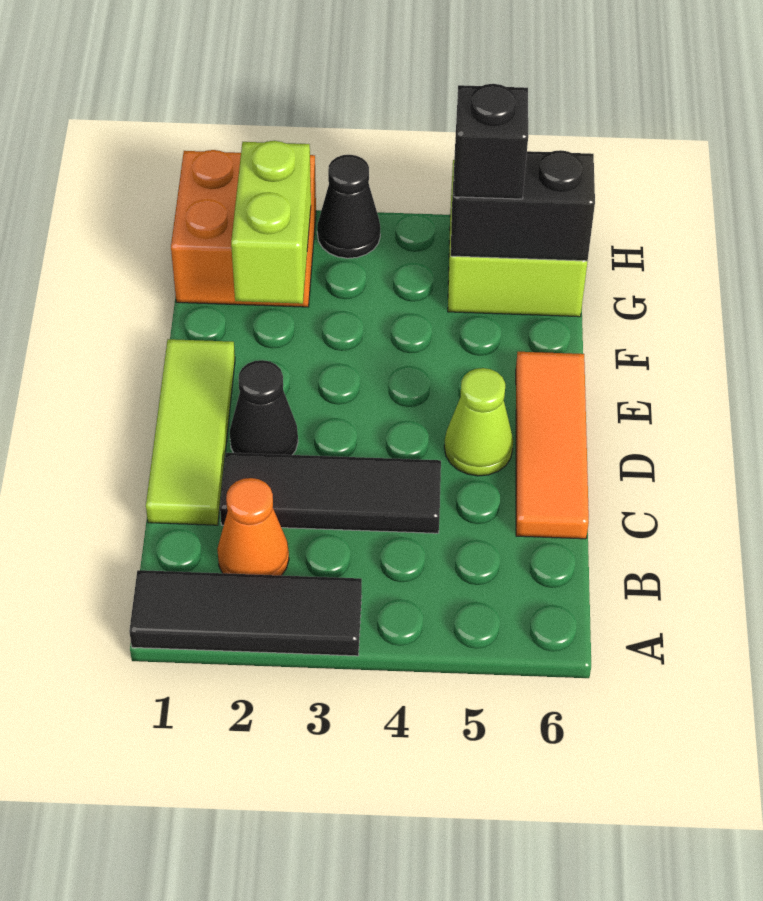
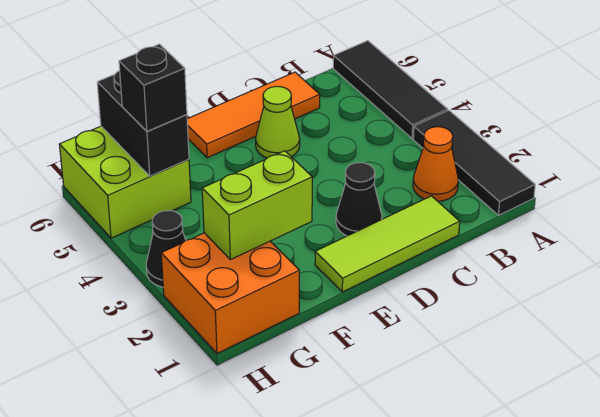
black tile C2:C4 level 1 -> black tile A4:A6 level 1

